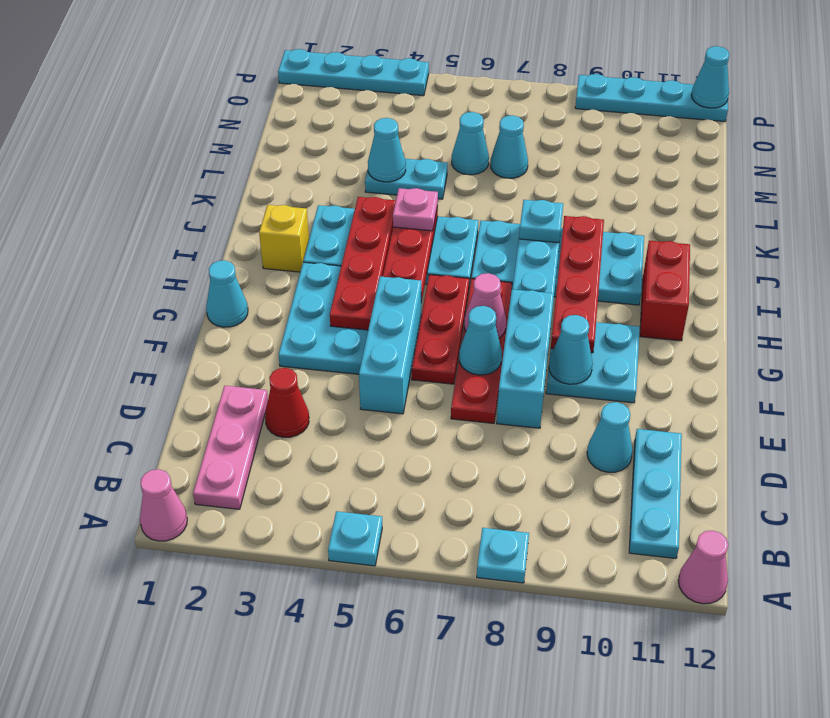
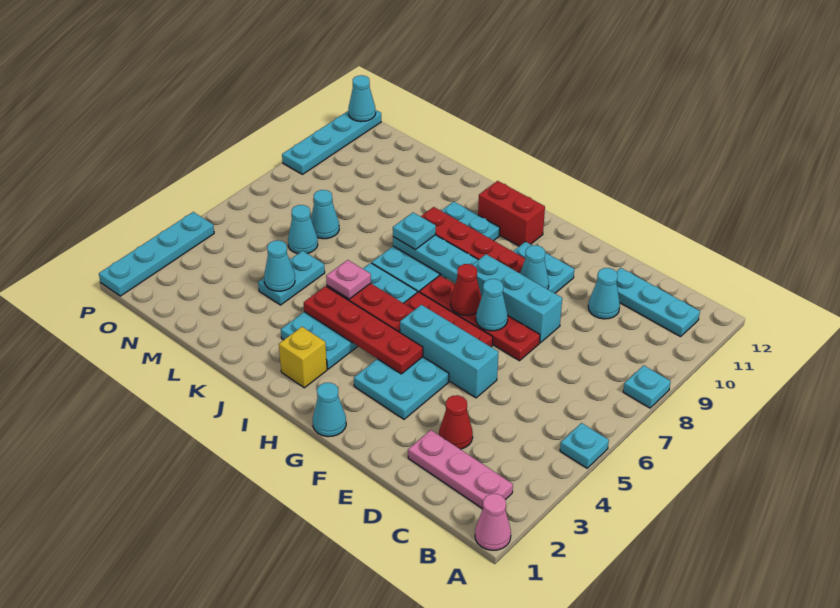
pink cone A12 level 1 -> none
cyan plate F3:H4 level 1 -> cyan plate F3:G4 level 1
pink cone G7 level 2 -> red cone G7 level 2

